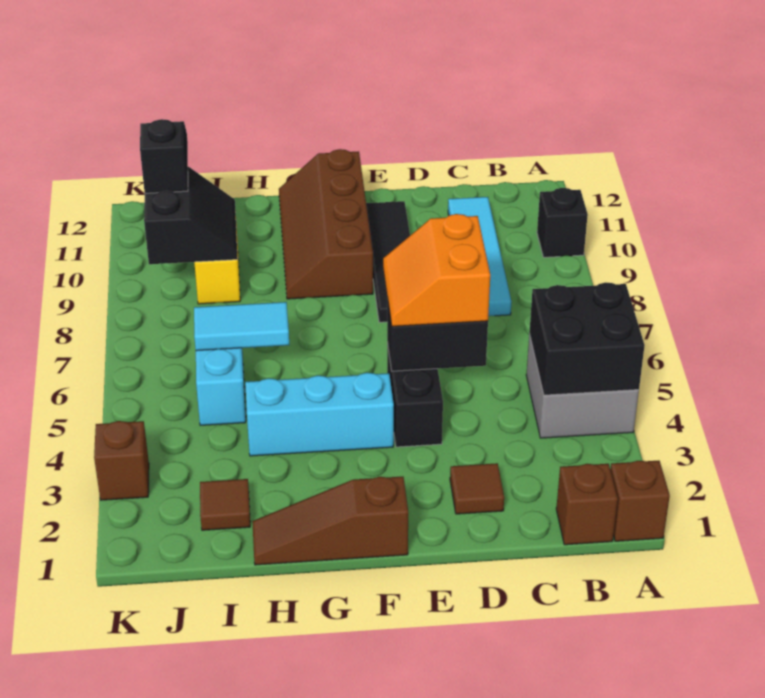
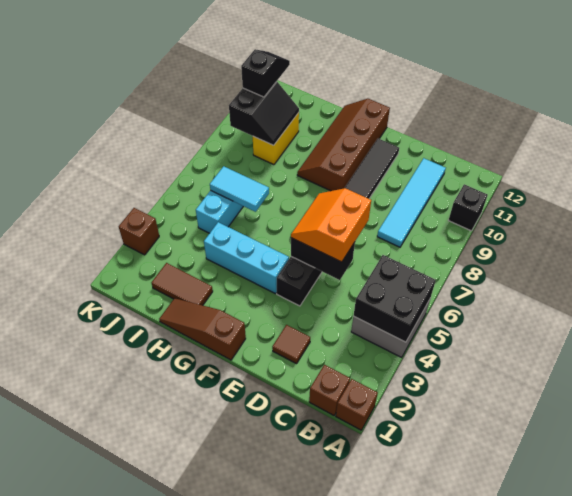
brown tile I2 level 1 -> brown tile H2:I2 level 1

